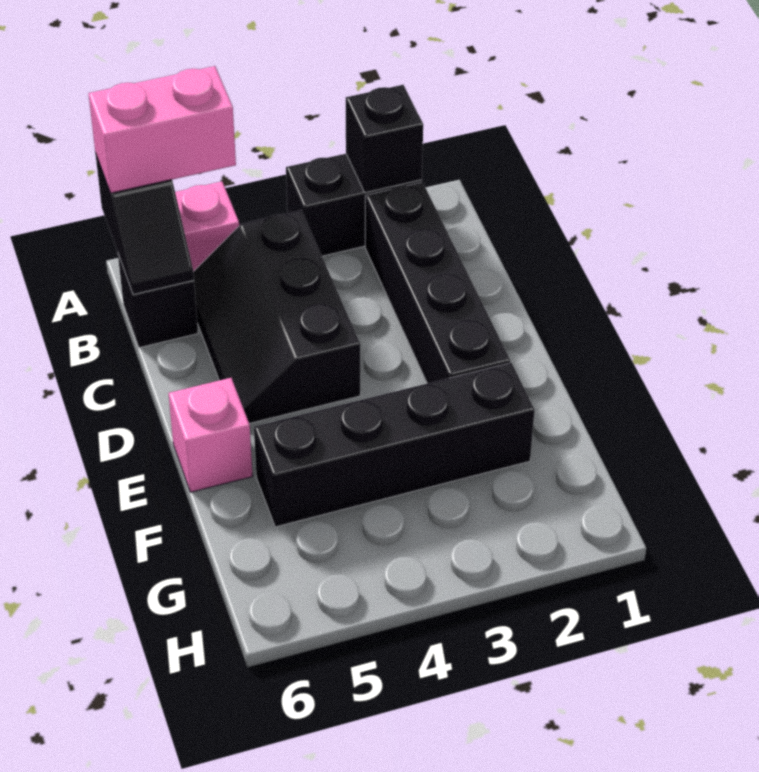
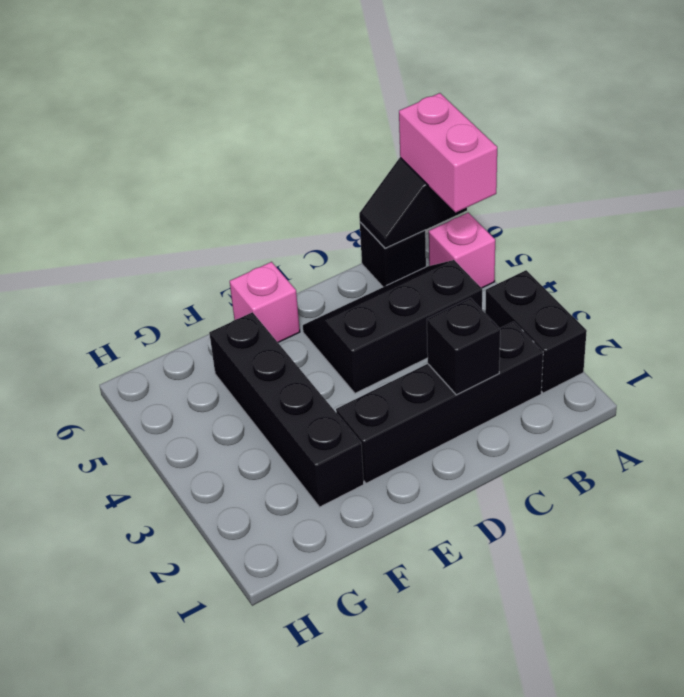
black brick A2 level 2 -> black brick C2 level 2

